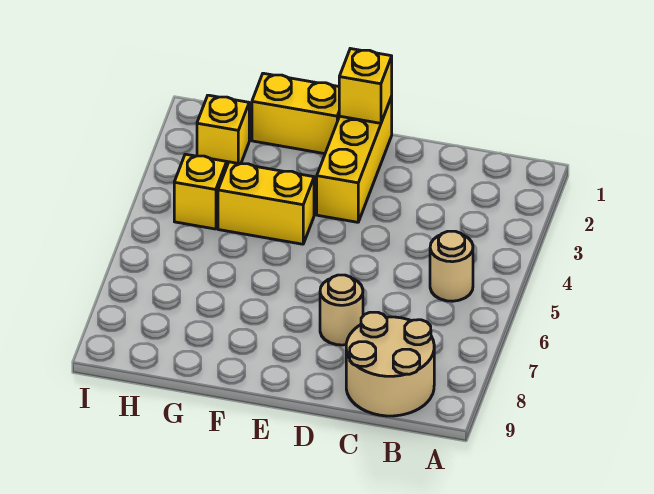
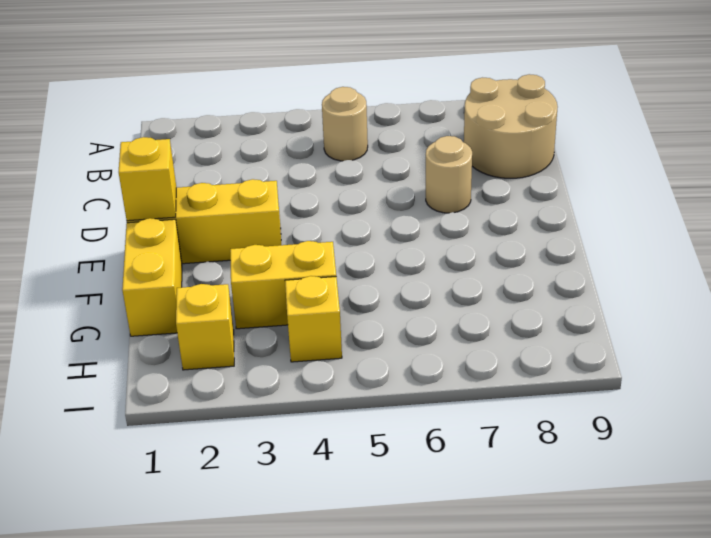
yellow brick F4:G4 level 1 -> yellow brick G3:G4 level 1

